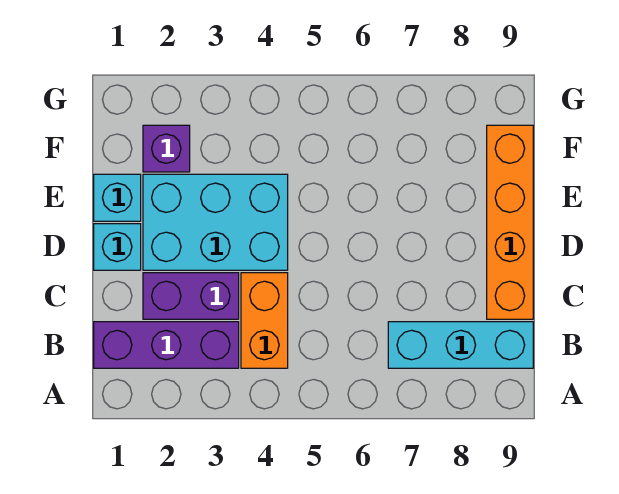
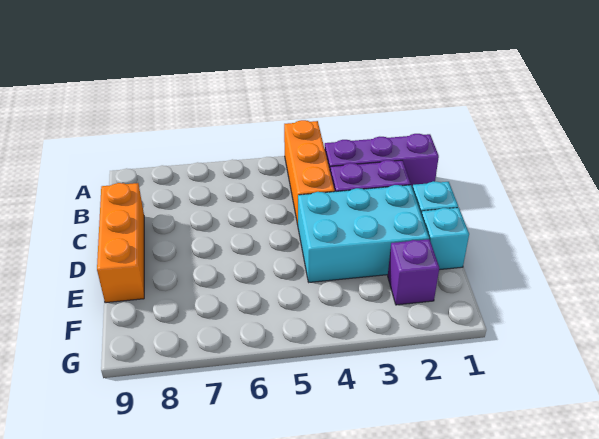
orange brick B4:C4 level 1 -> orange brick A4:C4 level 1
cyan brick B7:B9 level 1 -> none
orange brick C9:F9 level 1 -> orange brick C9:E9 level 1

